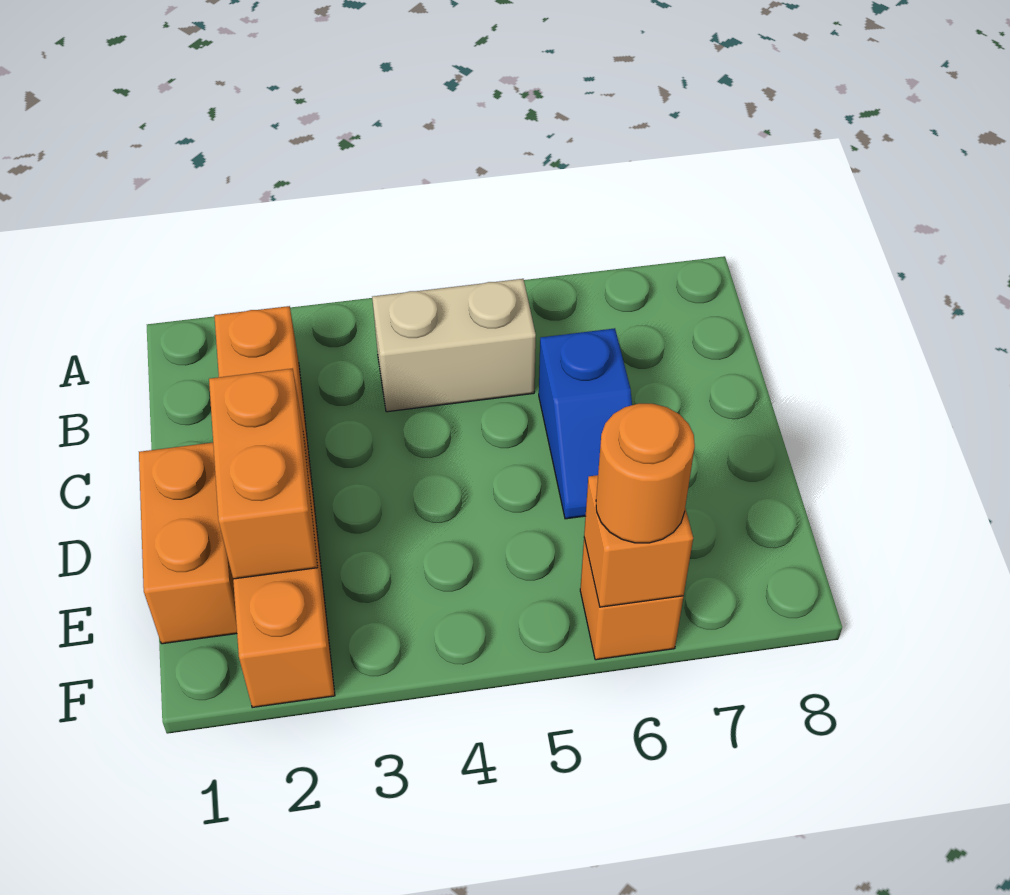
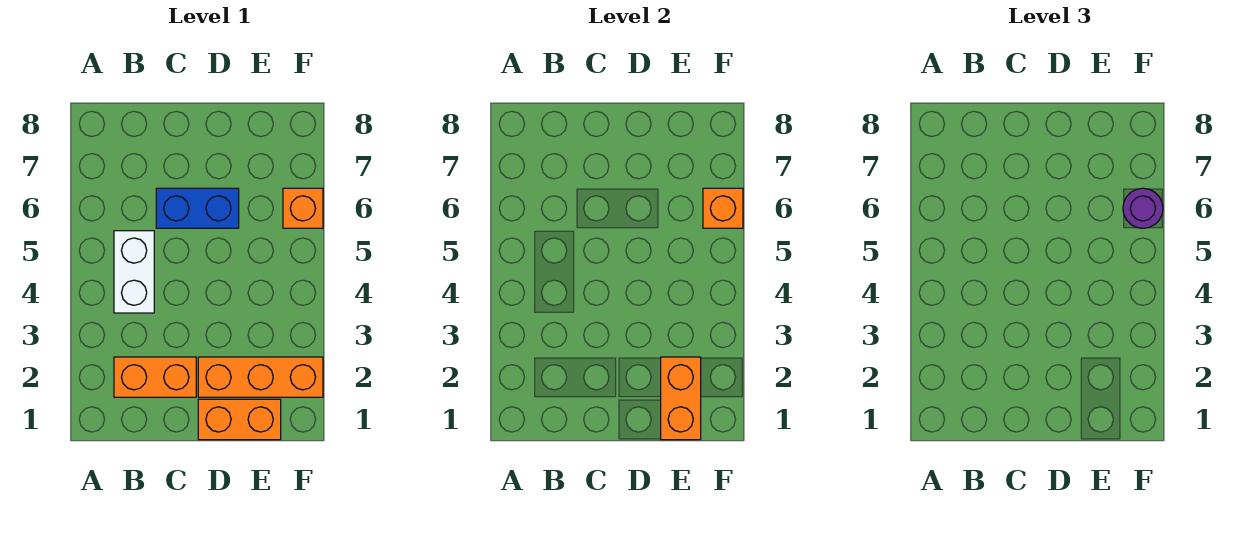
tan brick B4:B5 level 1 -> white brick B4:B5 level 1
blue slope C6:D6 level 1 top C -> blue brick C6:D6 level 1
orange brick D2:E2 level 2 -> orange brick E1:E2 level 2
orange round brick F6 level 3 -> purple round brick F6 level 3

